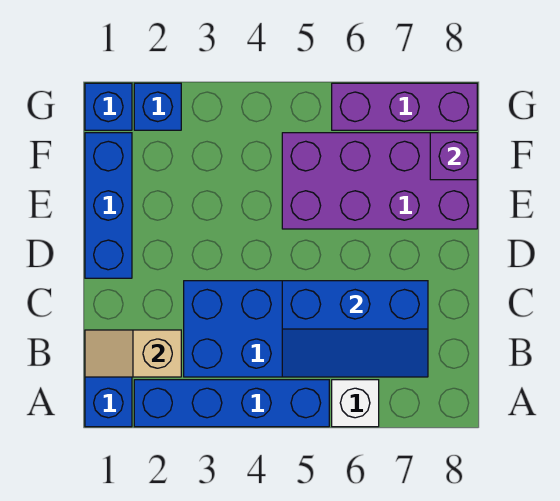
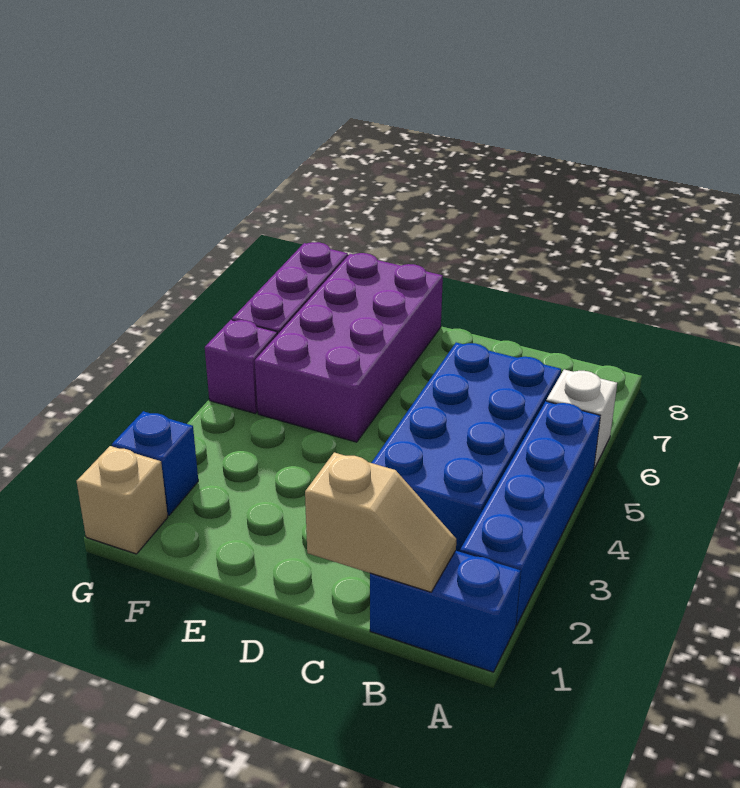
tan slope B1:B2 level 2 top 2 -> tan slope B1:C1 level 2 top C
blue slope B5:C7 level 2 top C -> none
blue brick D1:F1 level 1 -> none
purple brick F8 level 2 -> purple brick G5 level 1
blue brick G1 level 1 -> tan brick G1 level 1

